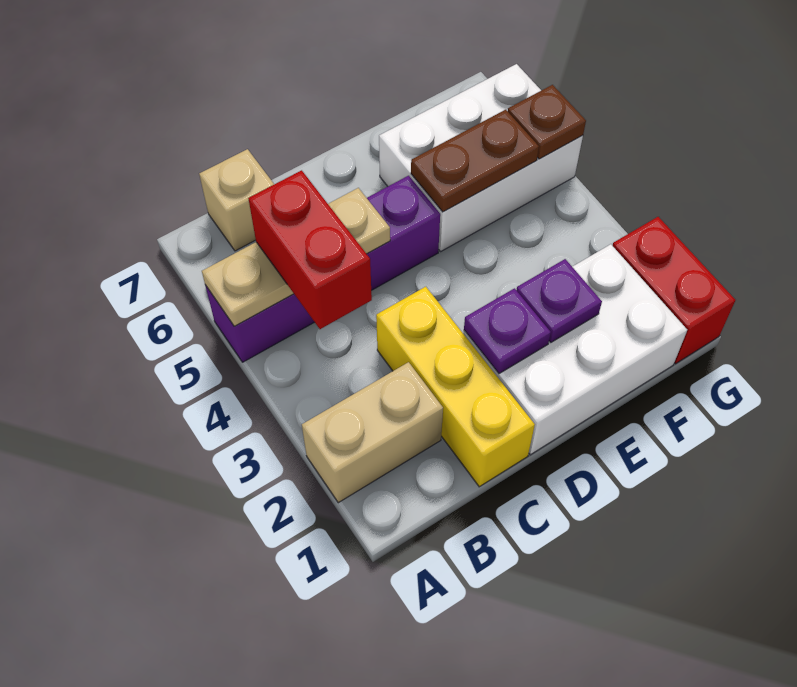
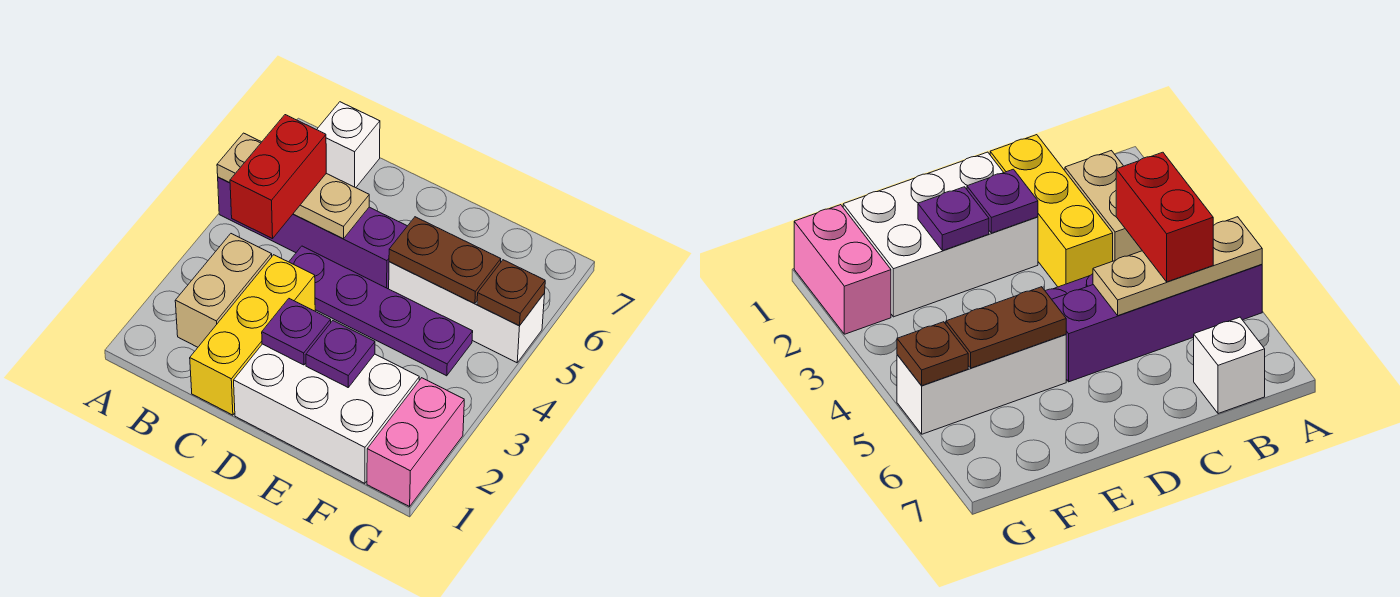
tan brick A2:B2 level 1 -> tan brick B2:B3 level 1
tan brick B7 level 1 -> white brick B7 level 1
none -> purple plate C4:F4 level 1
white brick E5:G6 level 1 -> white brick E5:G5 level 1
red brick G1:G2 level 1 -> pink brick G1:G2 level 1

